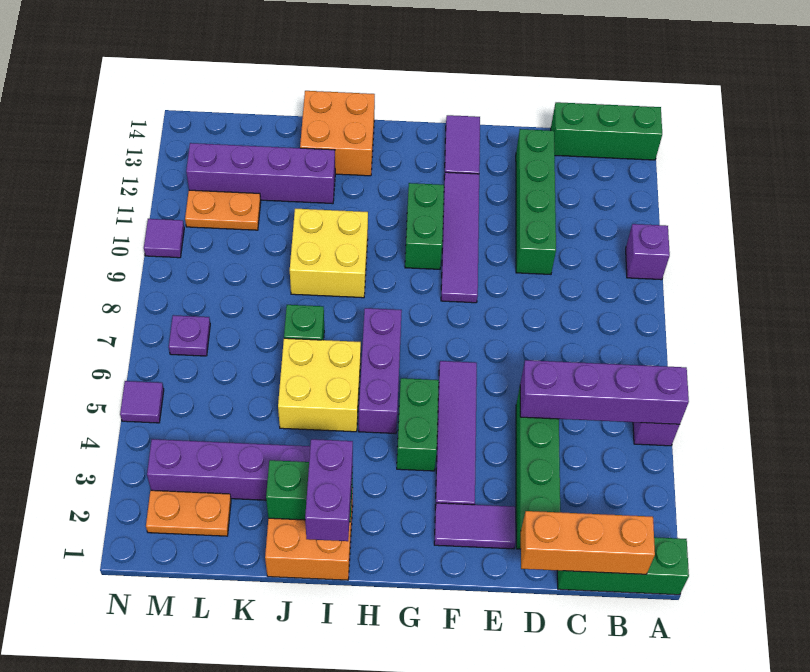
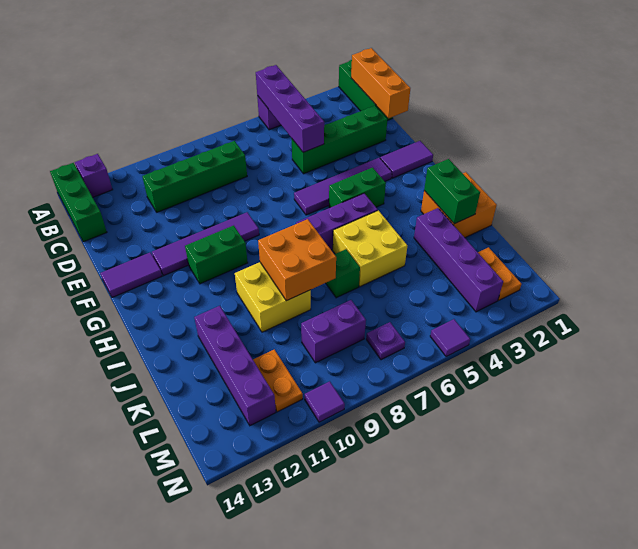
purple brick A10 level 1 -> purple brick A13 level 1
green brick D10:D13 level 1 -> green brick C8:C11 level 1
purple tile E2:F2 level 1 -> purple tile F1:F2 level 1
purple brick I1:I2 level 3 -> purple brick L8:L9 level 1
orange brick I13:J14 level 1 -> orange brick I8:J9 level 2

